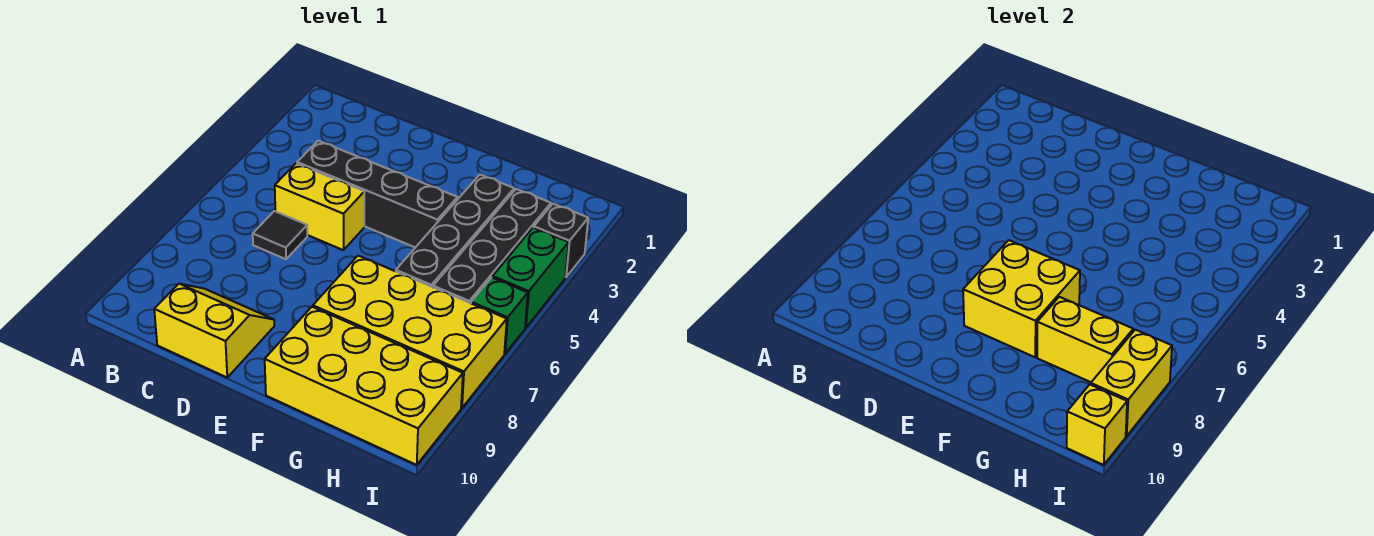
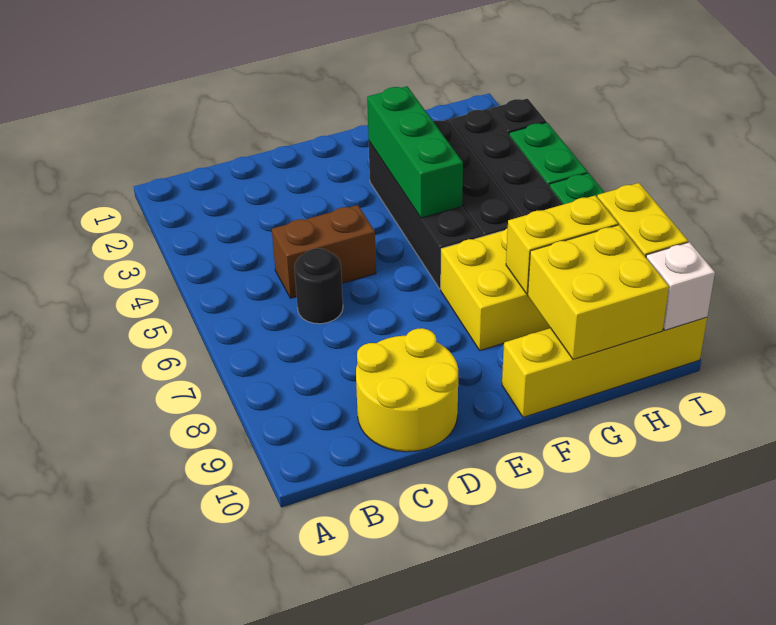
black brick C4:F4 level 1 -> black brick F3:F6 level 1
yellow brick C5:D5 level 1 -> brown brick C5:D5 level 1
black tile C6 level 1 -> black round brick C6 level 1
yellow slope C9:D10 level 1 top 10 -> yellow round brick C9:D10 level 1
yellow brick E7:F8 level 2 -> yellow brick G9:H10 level 2
none -> green brick F3:F5 level 2
yellow brick F9:I10 level 1 -> yellow brick F10:I10 level 1
yellow brick I10 level 2 -> white brick I10 level 2

